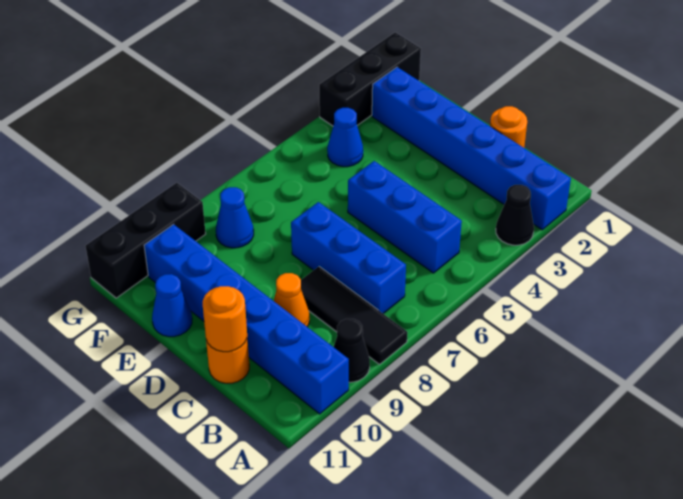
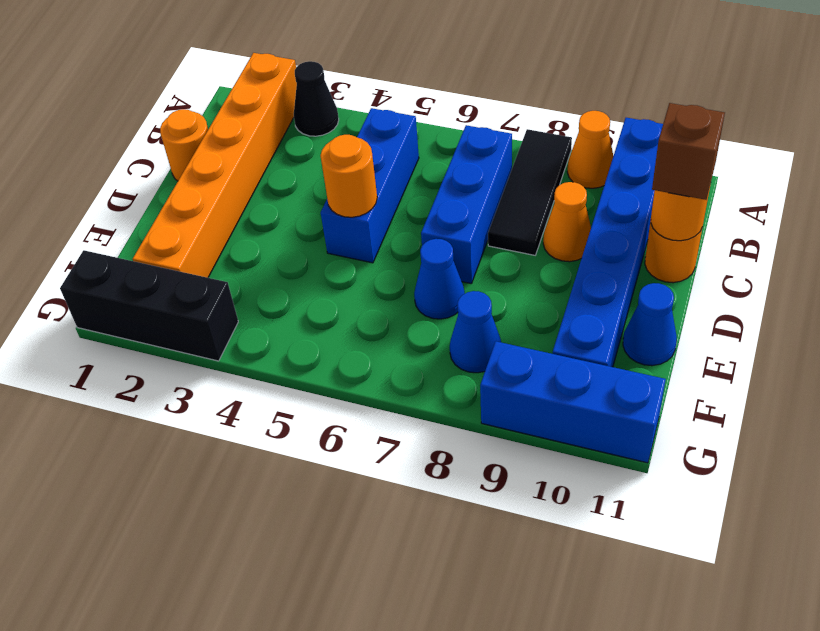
blue brick A2:F2 level 1 -> orange brick A2:F2 level 1
black cone A9 level 1 -> orange cone A9 level 1
none -> brown brick C11 level 3
none -> orange round brick D5 level 2
blue cone F4 level 1 -> blue cone E7 level 1
black brick G9:G11 level 1 -> blue brick G9:G11 level 1

